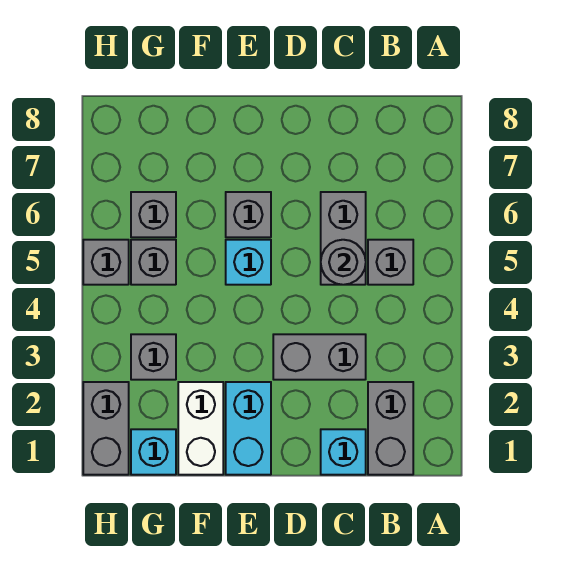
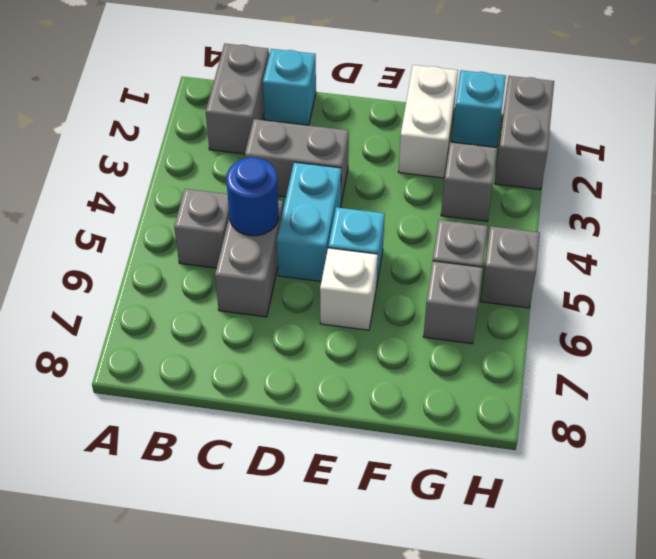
grey round brick C5 level 2 -> blue round brick C5 level 2
cyan brick E1:E2 level 1 -> cyan brick D4:D5 level 1
grey brick E6 level 1 -> white brick E6 level 1

